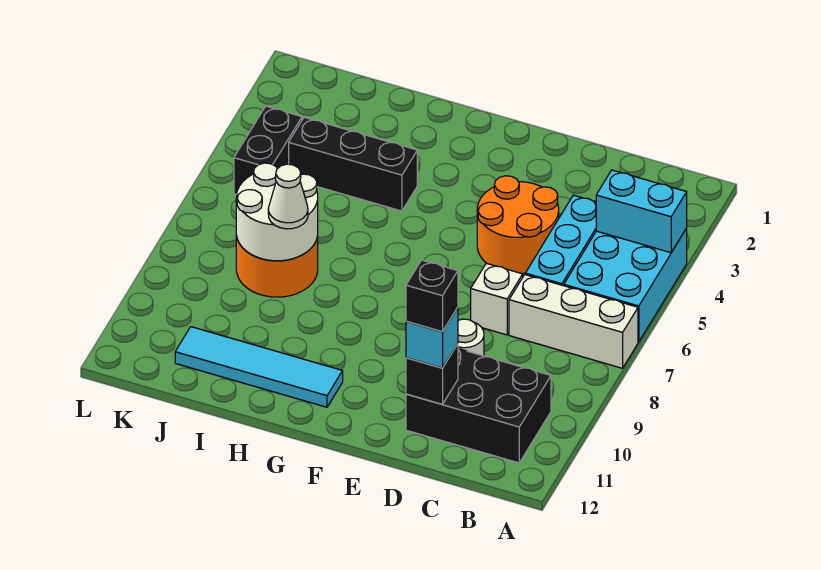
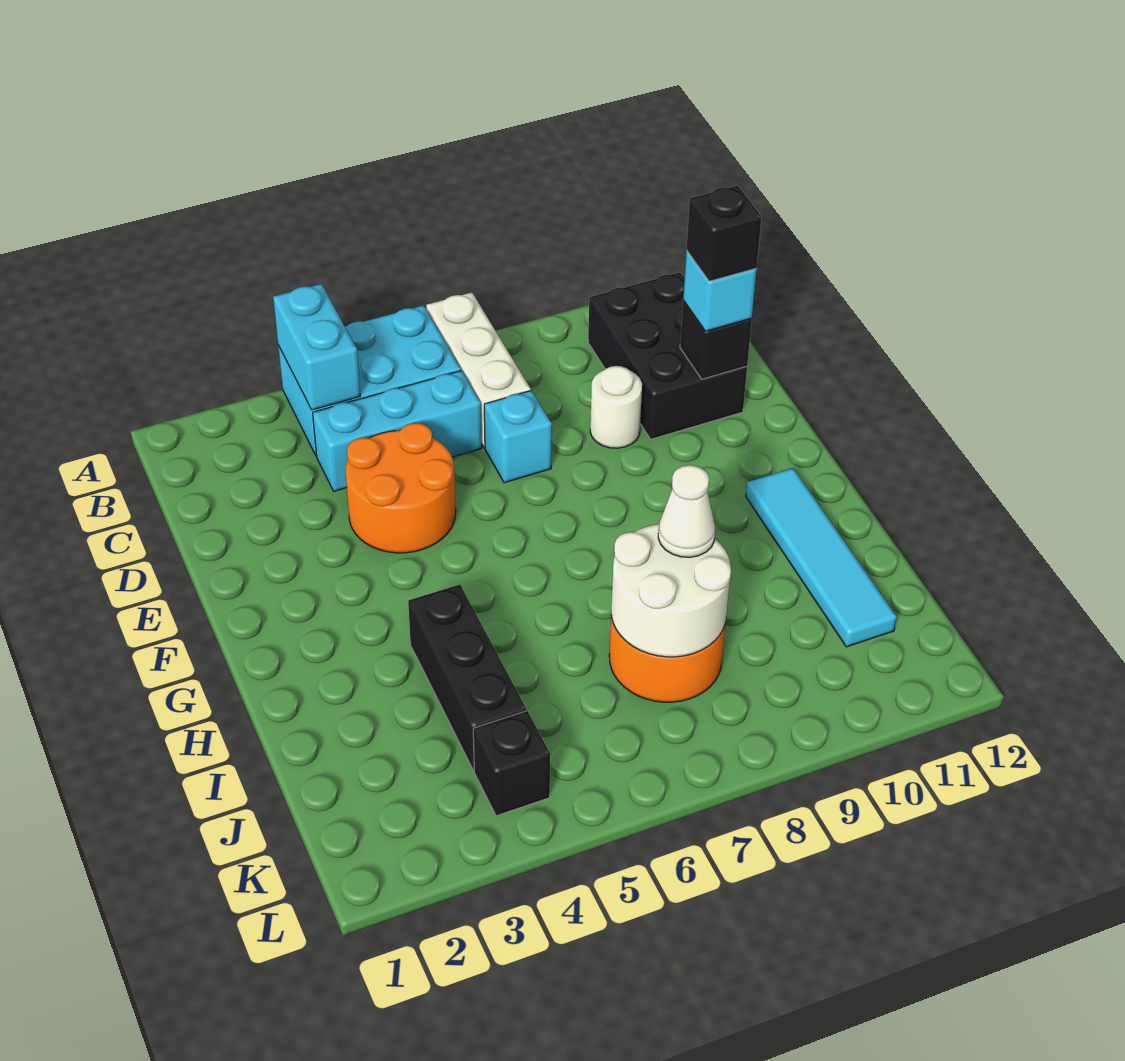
white brick D7 level 1 -> cyan brick D7 level 1
black brick K4:K5 level 1 -> black brick K4 level 1

